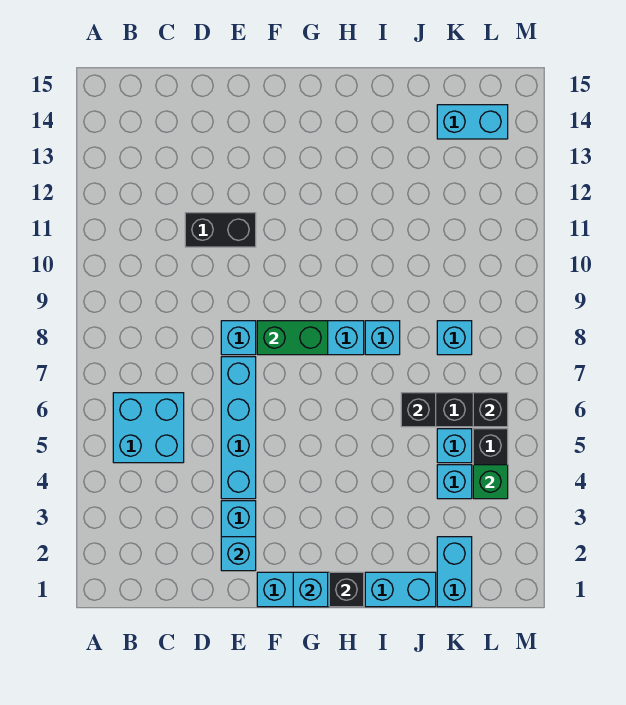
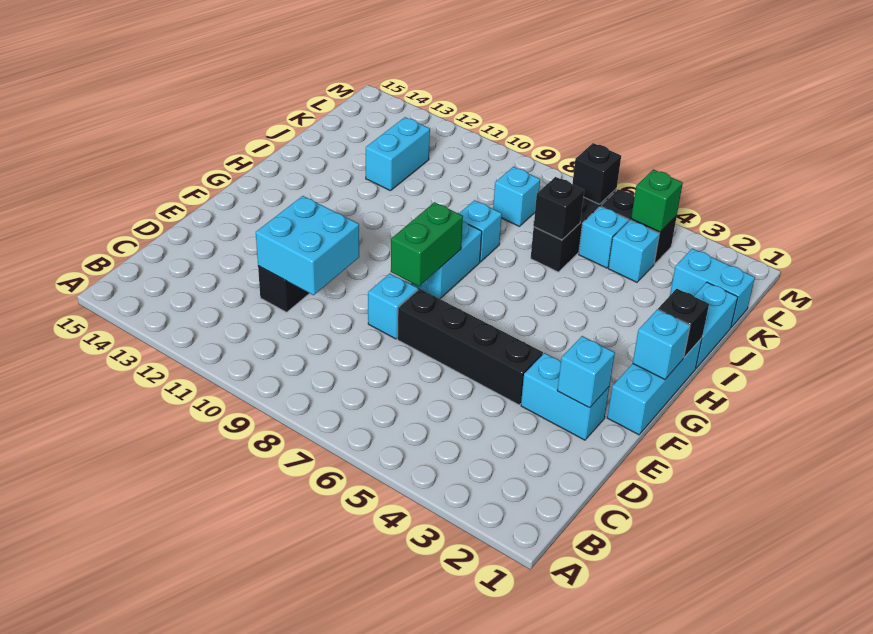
cyan brick B5:C6 level 1 -> cyan brick D10:E11 level 2
cyan brick E4:E7 level 1 -> black brick E4:E7 level 1
cyan brick K14:L14 level 1 -> cyan brick J12:K12 level 1

